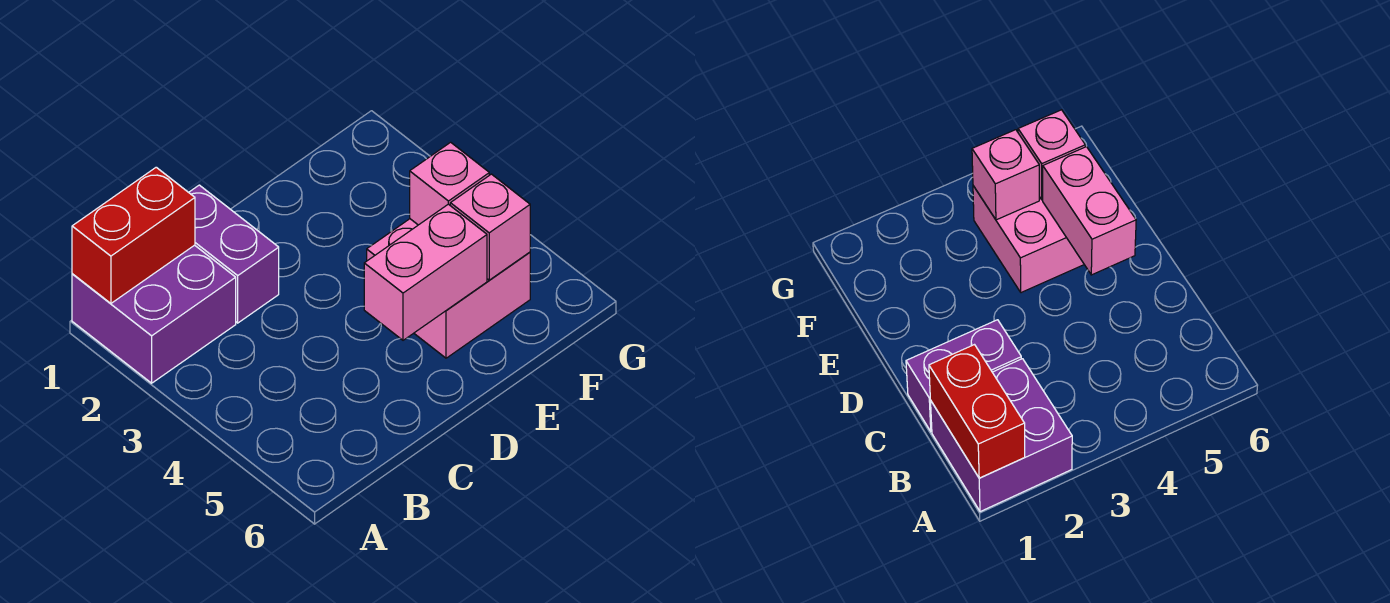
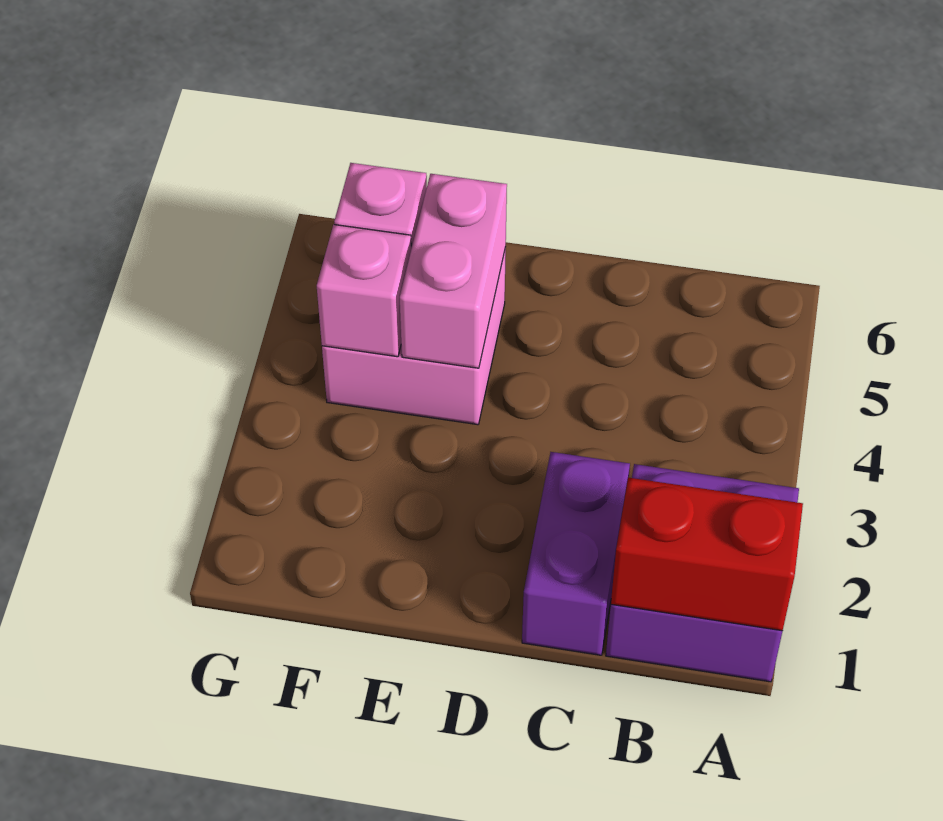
pink brick D5:E5 level 2 -> pink brick E4:E5 level 2

